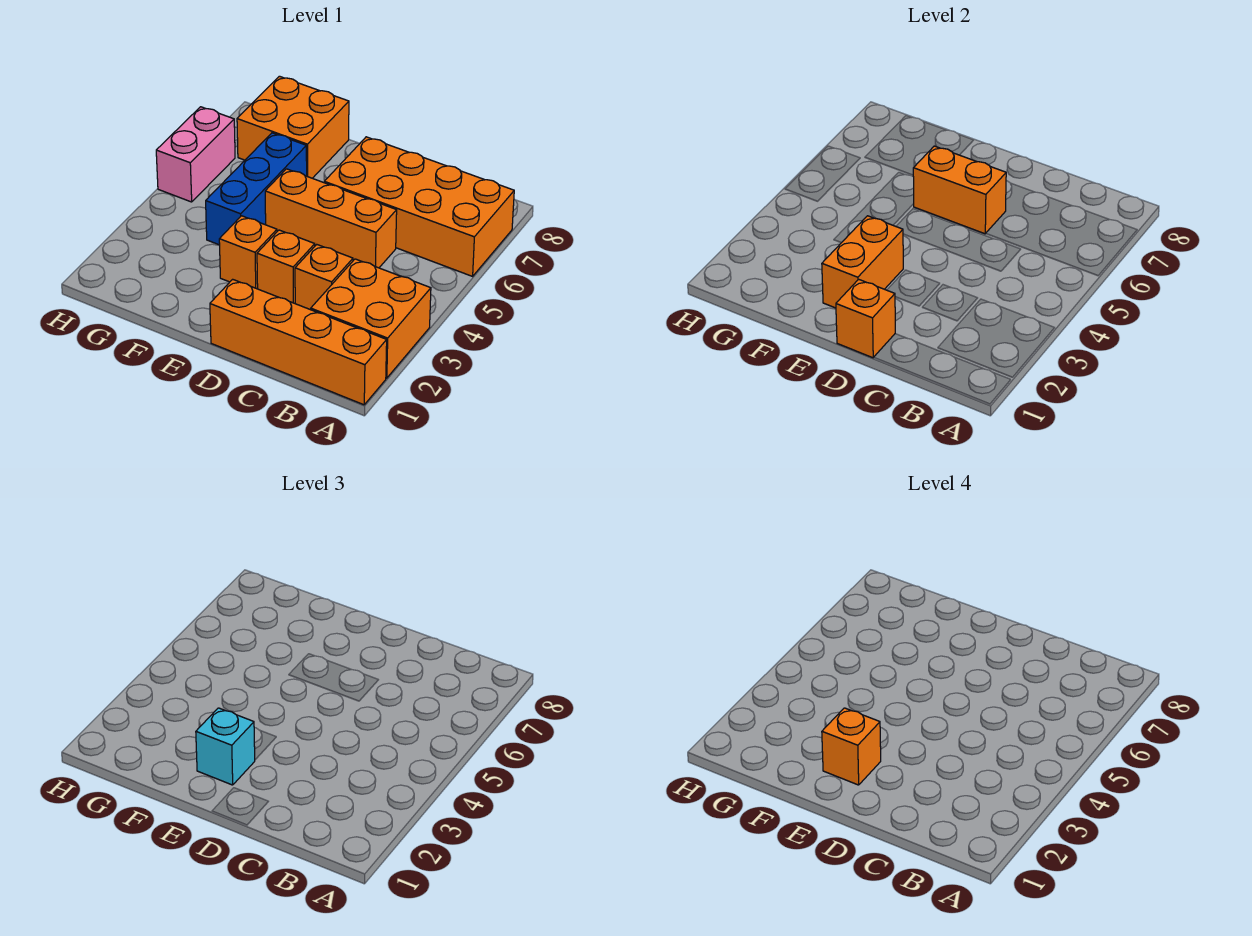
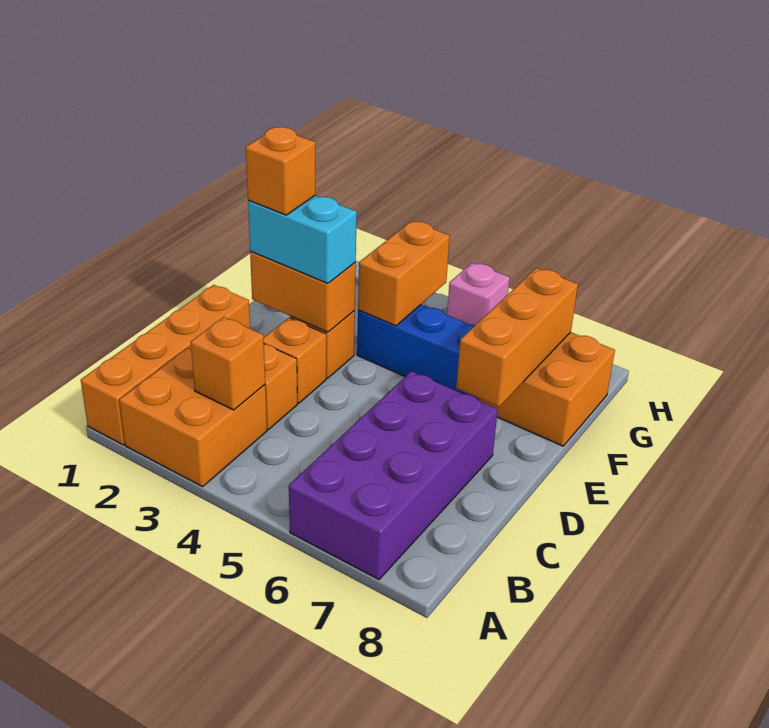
orange brick A6:D7 level 1 -> purple brick A6:D7 level 1
orange brick C5:E5 level 1 -> orange brick E7:G7 level 2
orange brick D1 level 2 -> orange brick B3 level 2
orange brick D6:E6 level 2 -> orange brick F4:G4 level 2
cyan brick E2 level 3 -> cyan brick E2:E3 level 3
pink brick H5:H6 level 1 -> pink brick H5 level 1

